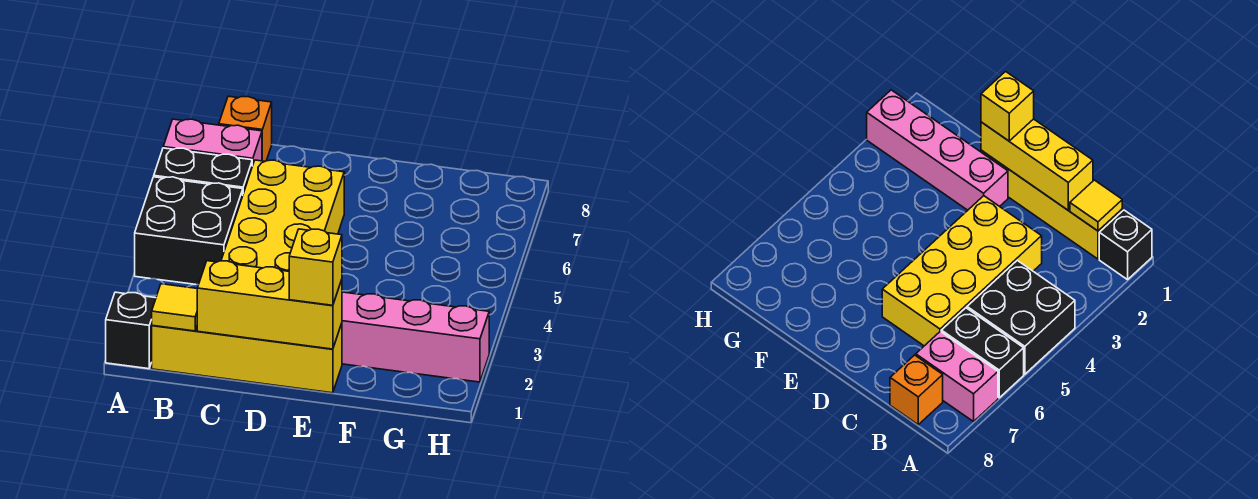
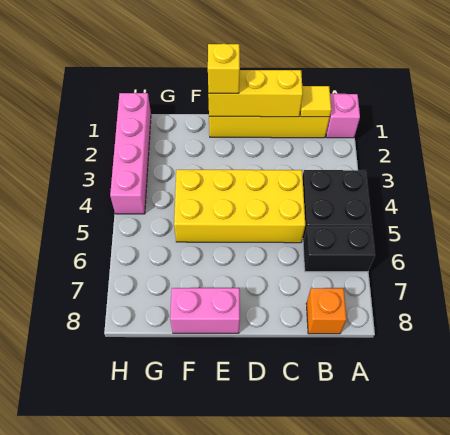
black brick A1 level 1 -> pink brick A1 level 1
pink brick A7:B7 level 1 -> pink brick E8:F8 level 1
yellow brick C3:D6 level 1 -> yellow brick C4:F5 level 1
pink brick E2:H2 level 1 -> pink brick H1:H4 level 1

